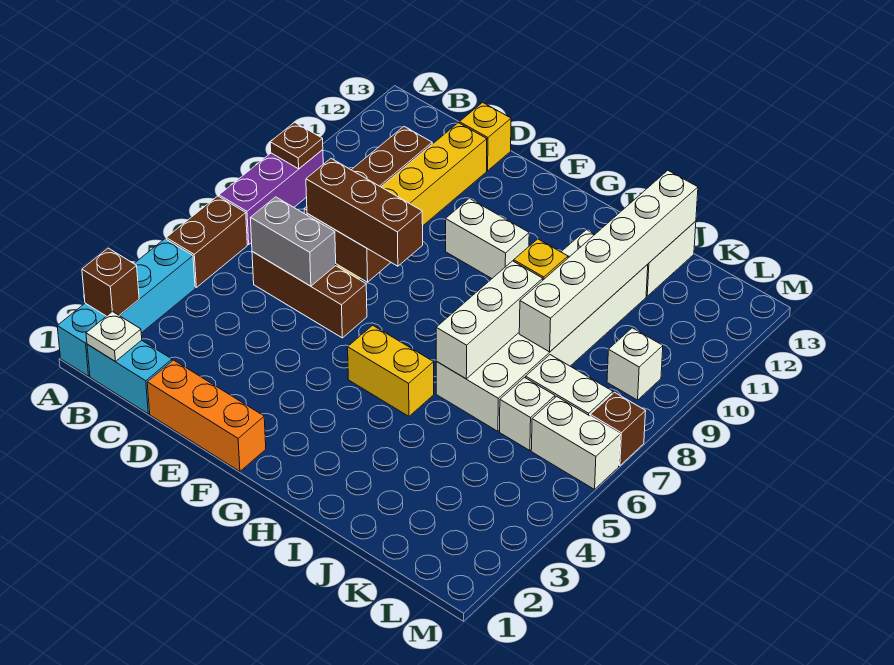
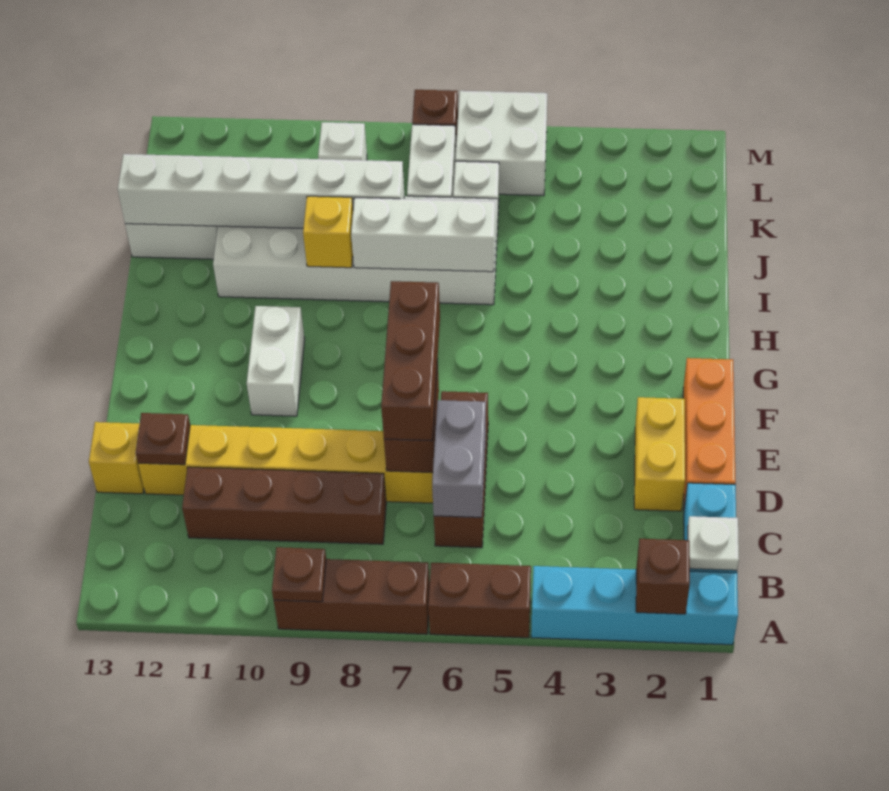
purple brick A7:A9 level 1 -> brown brick A7:A9 level 1
none -> brown plate D12 level 2
yellow brick G5:H5 level 1 -> yellow brick D2:E2 level 1
white brick L6:M6 level 1 -> white brick L5:M6 level 1

